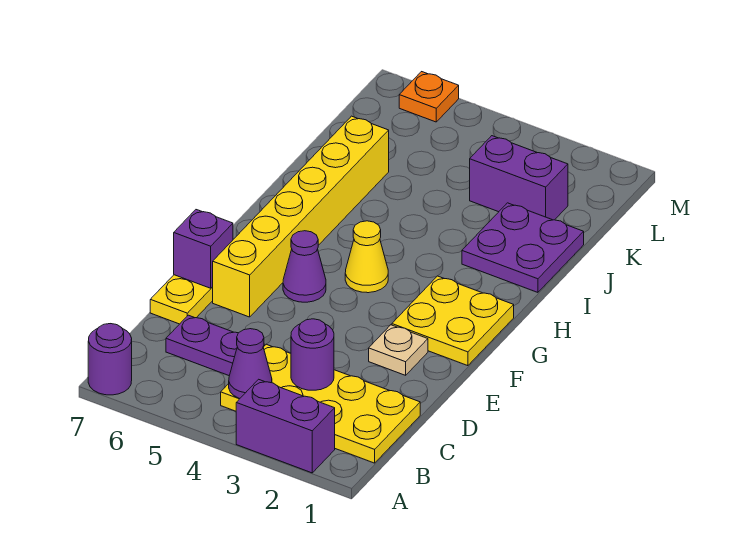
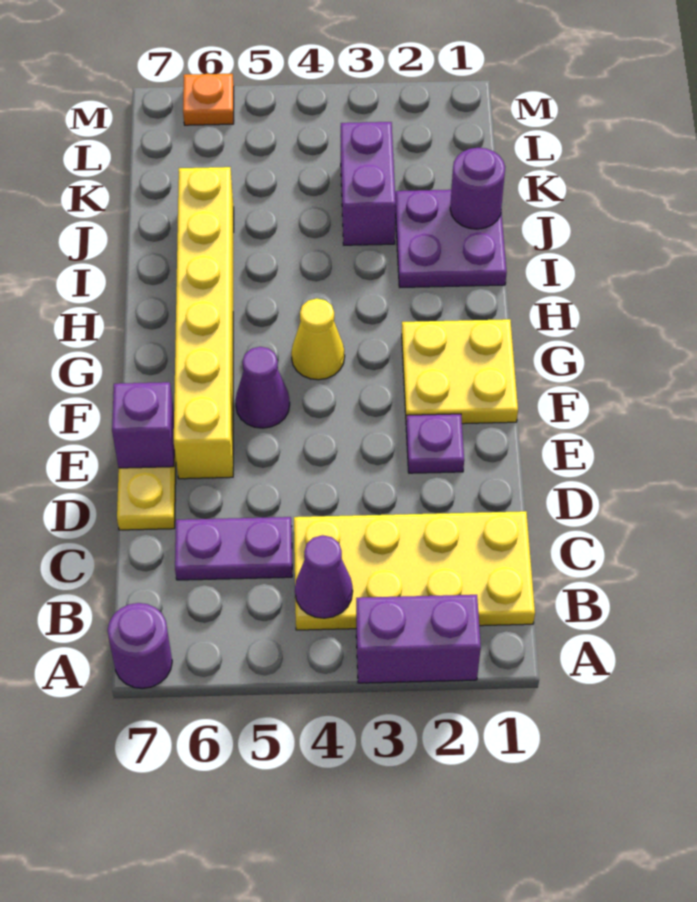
purple round brick C3 level 2 -> purple round brick J1 level 2
tan plate E2 level 1 -> purple plate E2 level 1
purple brick K2:K3 level 1 -> purple brick J3:K3 level 1

